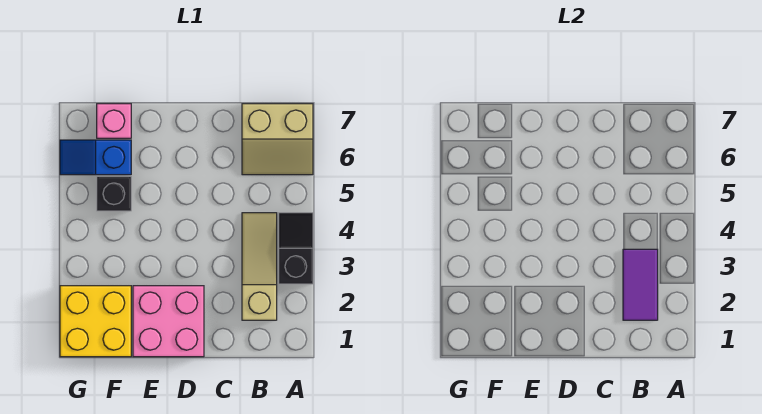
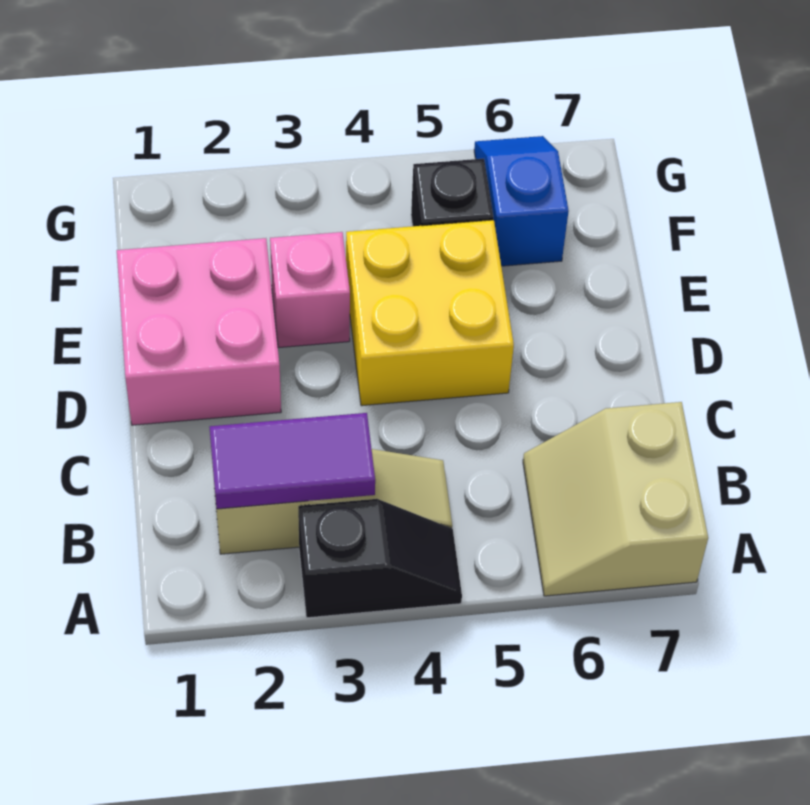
yellow brick F1:G2 level 1 -> yellow brick D4:E5 level 1
pink brick F7 level 1 -> pink brick E3 level 1

